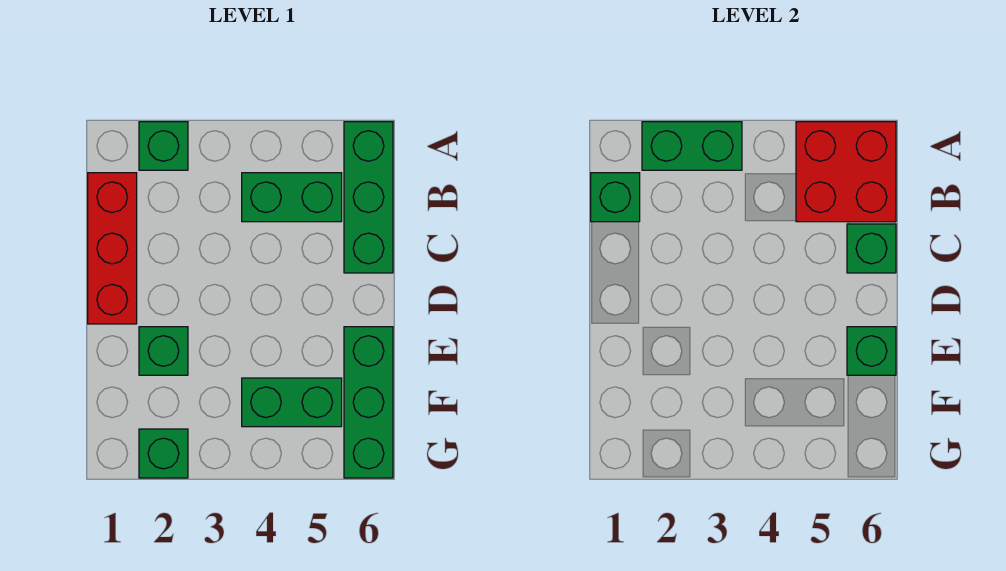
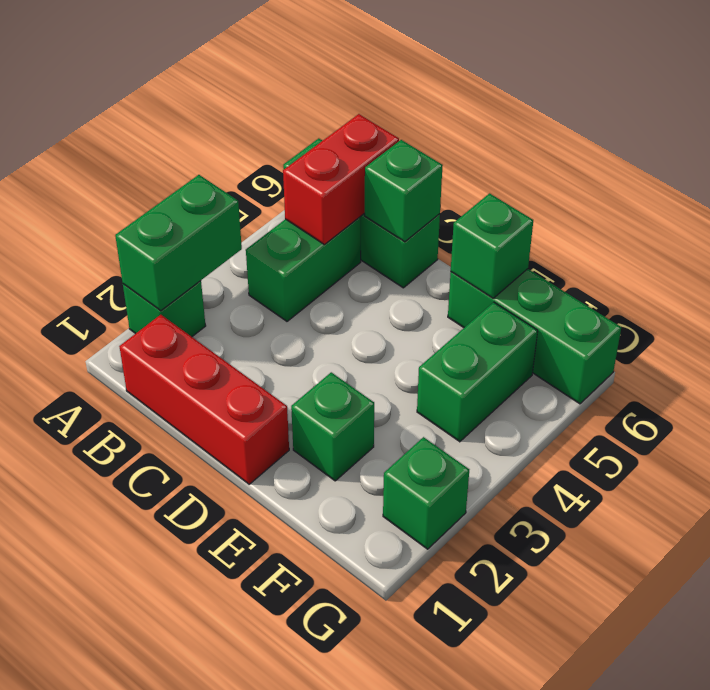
red brick A5:B6 level 2 -> red brick B5:B6 level 2
green brick B1 level 2 -> none

